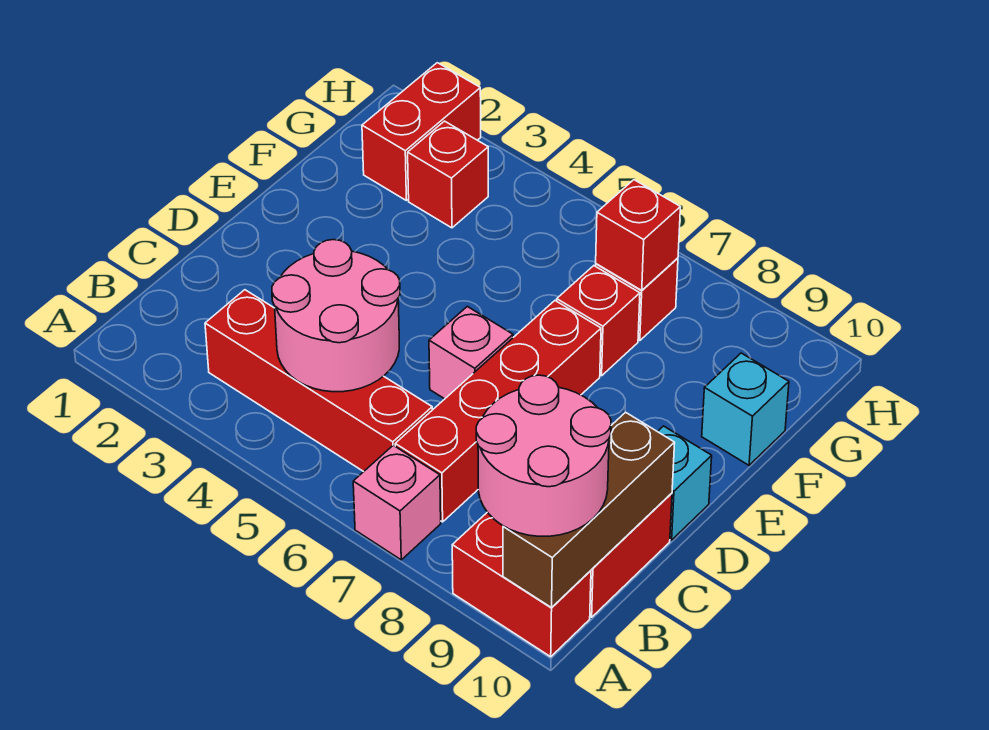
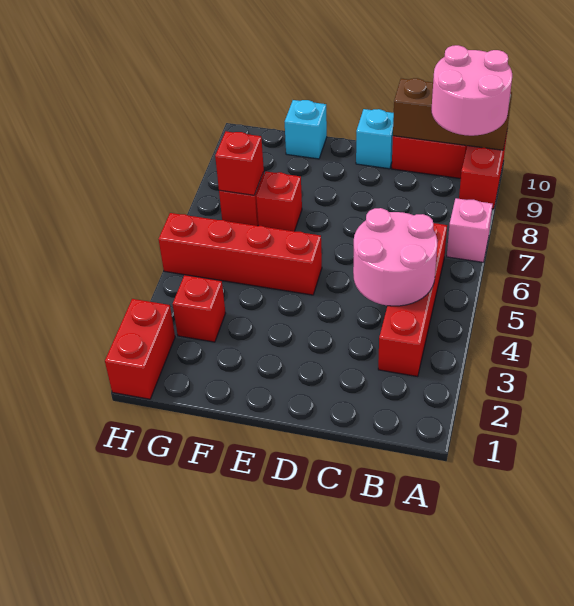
red brick B7:E7 level 1 -> red brick E5:H5 level 1
pink brick D6 level 1 -> none
red brick G2:H2 level 1 -> red brick H1:H2 level 1

